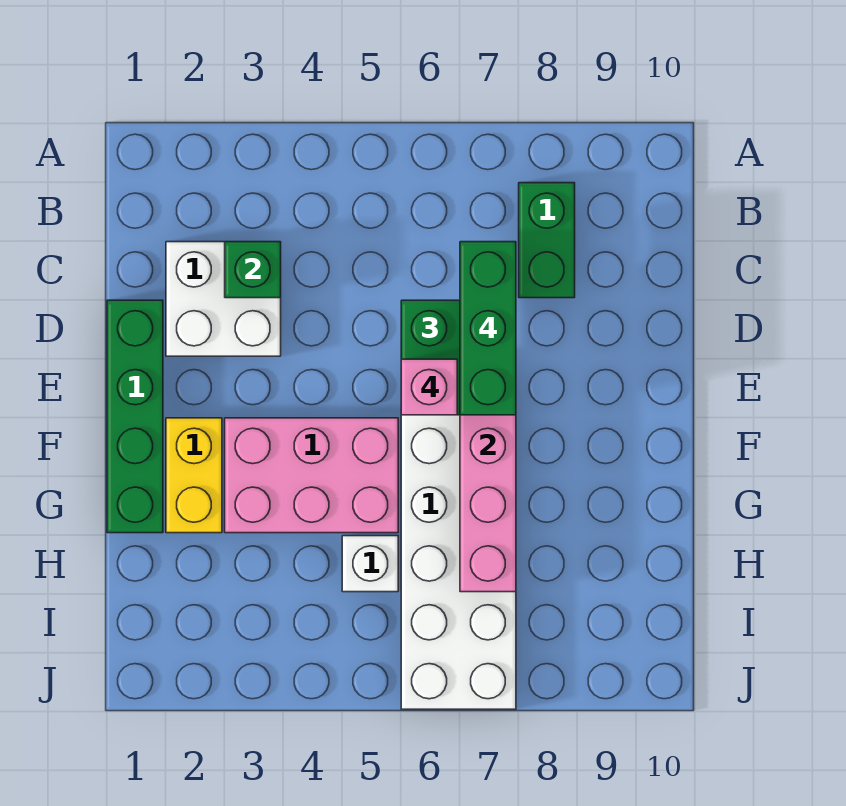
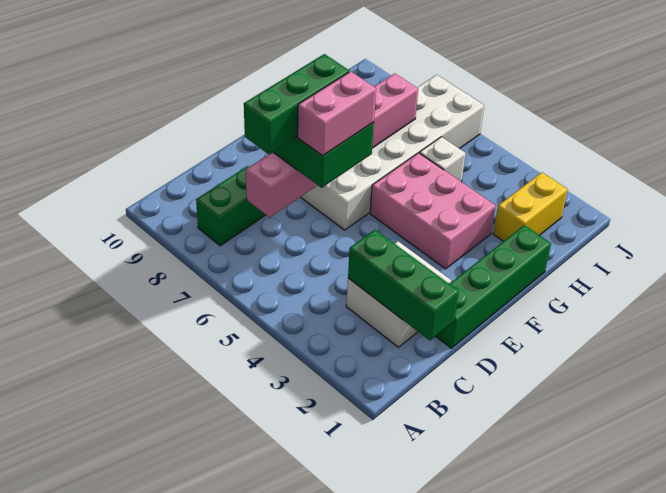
green brick C3 level 2 -> green brick C1:C3 level 2
pink brick E6 level 4 -> pink brick D6:E6 level 4
yellow brick F2:G2 level 1 -> yellow brick H2:I2 level 1

